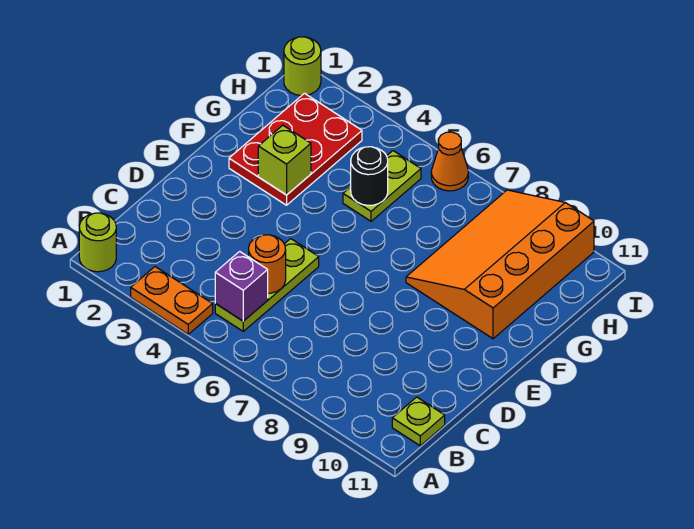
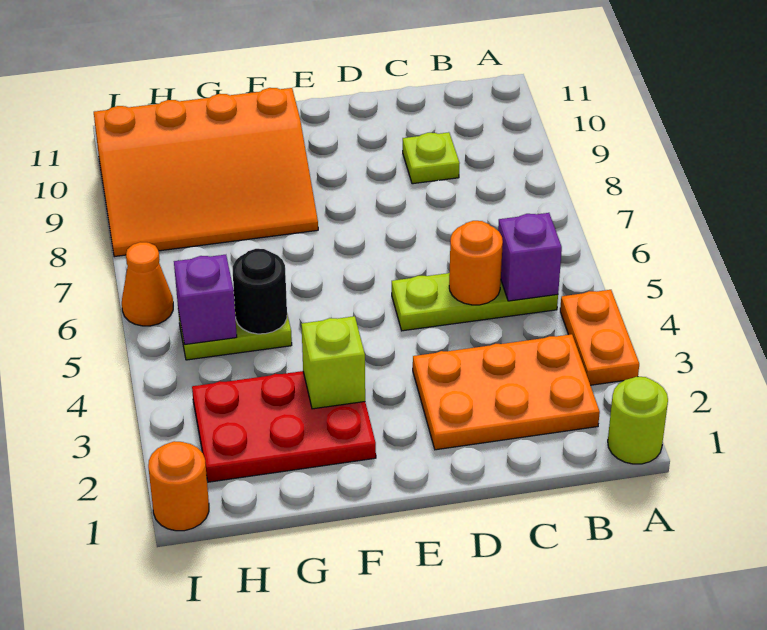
none -> orange plate B2:D3 level 1
lime plate B11 level 1 -> lime plate C9 level 1
none -> purple brick H5 level 2
lime round brick I1 level 1 -> orange round brick I1 level 1

